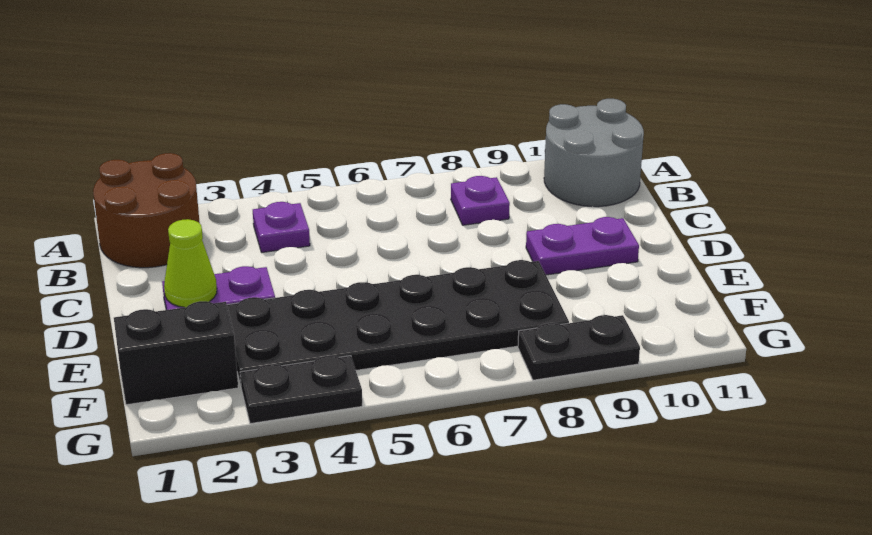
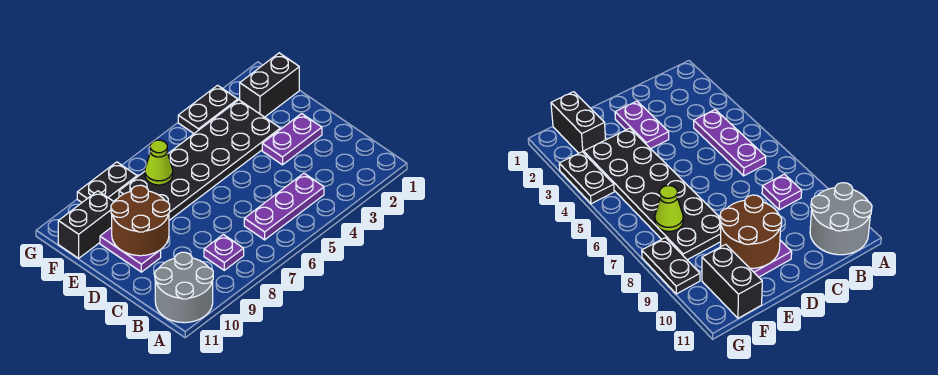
brown round brick A1:B2 level 1 -> brown round brick D9:E10 level 2
purple plate B4 level 1 -> purple plate B4:B6 level 1
lime cone D2 level 2 -> lime cone F7 level 2
purple plate D9:D10 level 1 -> purple plate D10:E10 level 1
none -> black brick F10:F11 level 1

